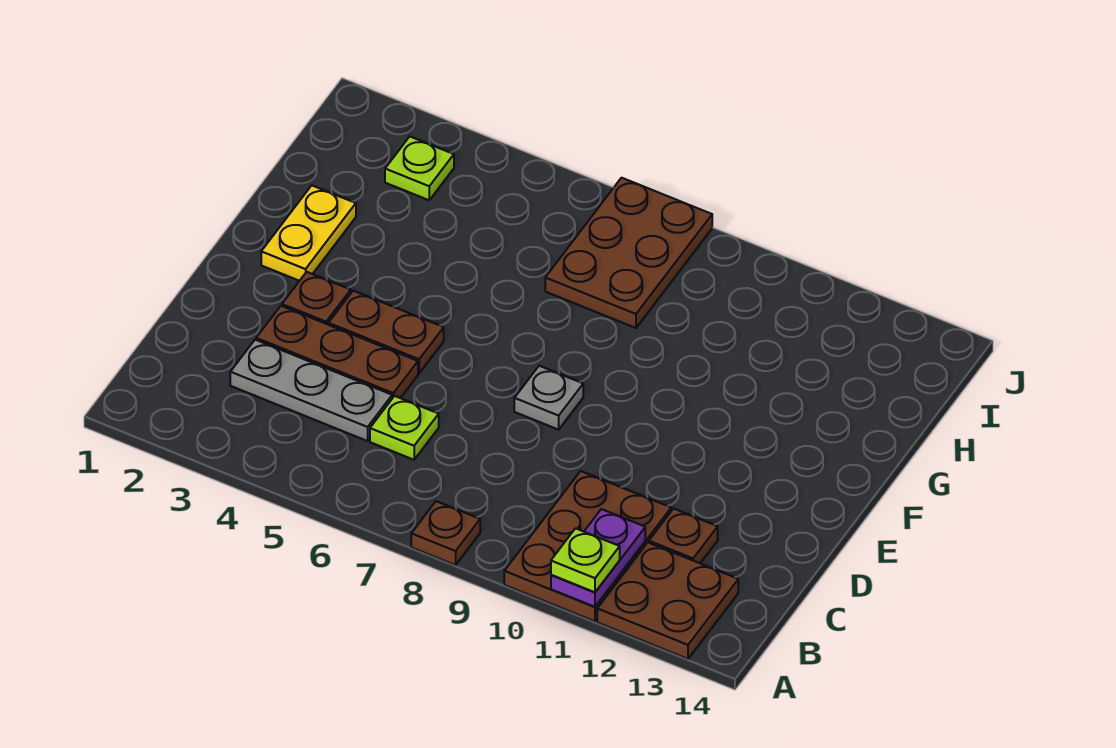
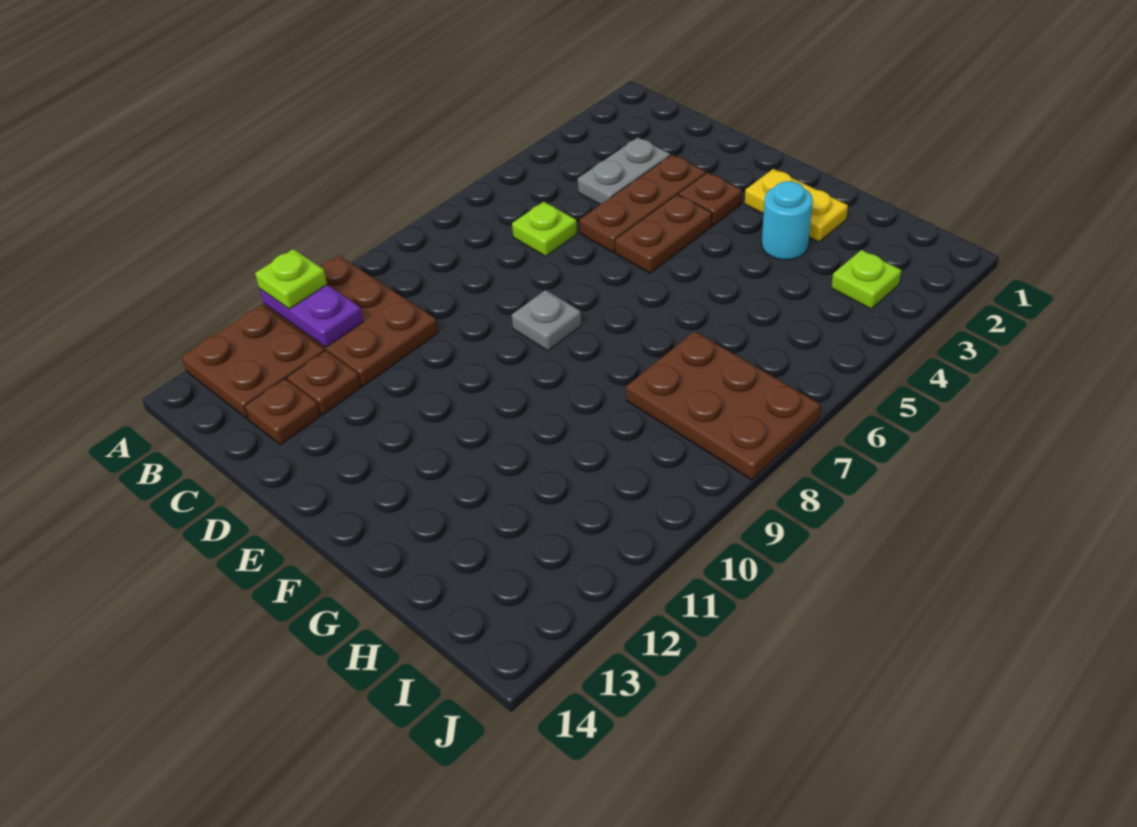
brown plate A8 level 1 -> brown plate C13 level 1
grey plate C3:C5 level 1 -> grey plate C3:C4 level 1
none -> cyan round brick G3 level 1

